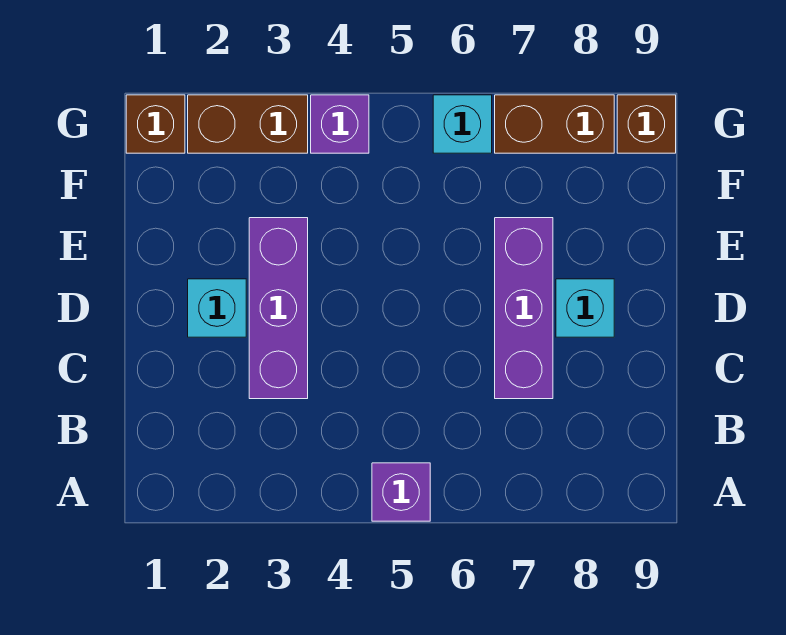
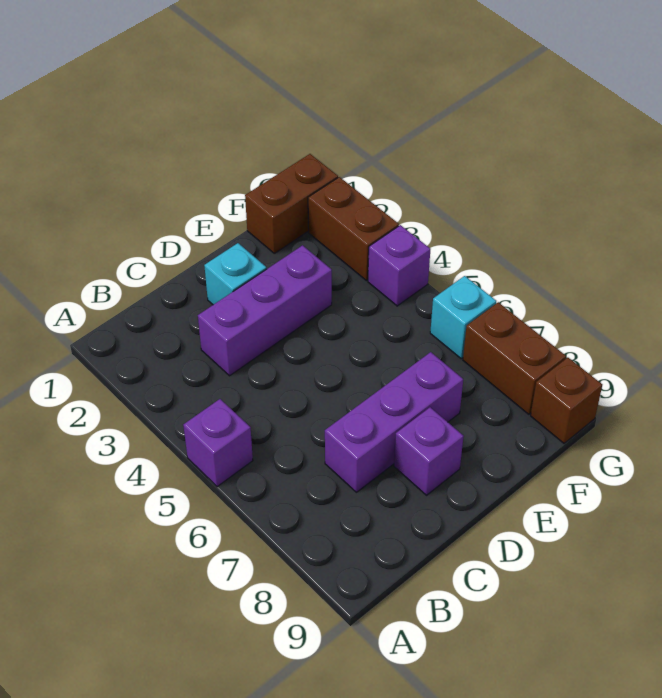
cyan brick D8 level 1 -> purple brick D8 level 1
brown brick G1 level 1 -> brown brick F1:G1 level 1

